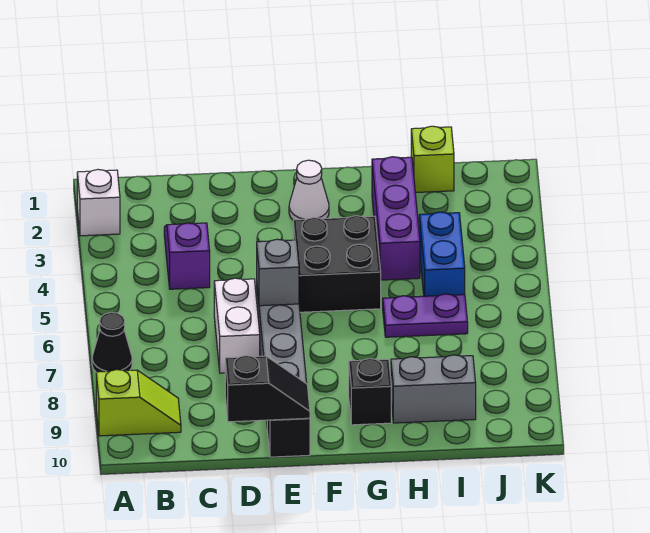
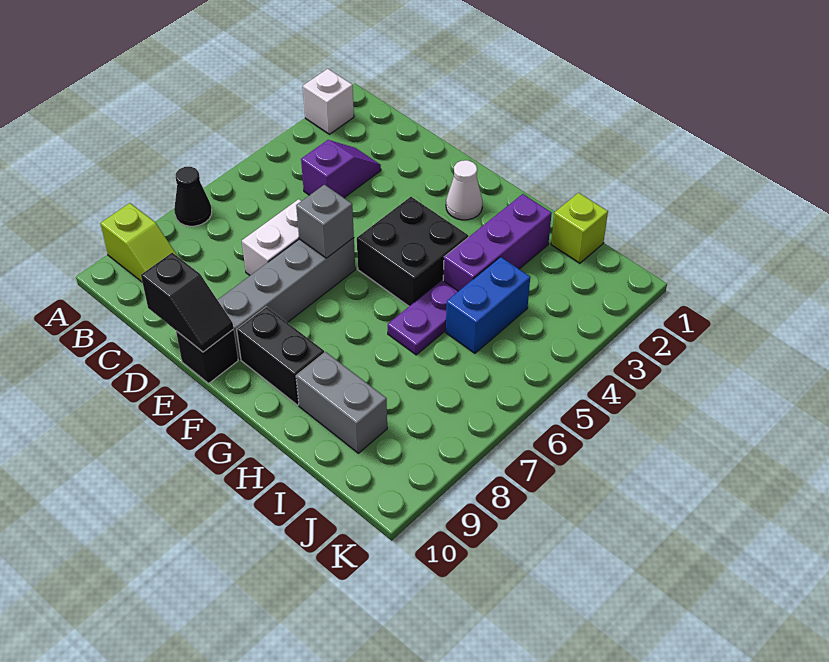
black brick G9 level 1 -> black brick F9:G9 level 1
purple plate H6:I6 level 1 -> purple plate H5:H6 level 1

